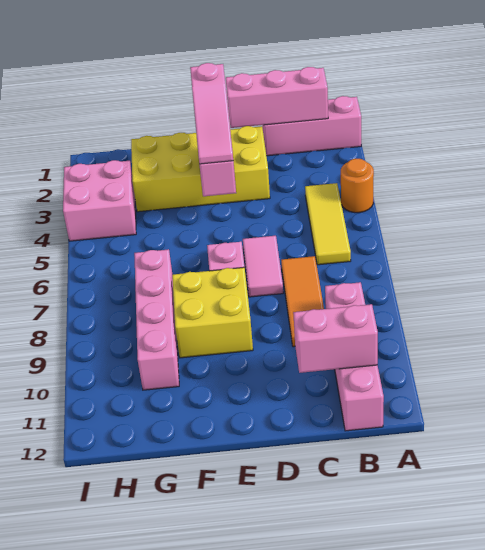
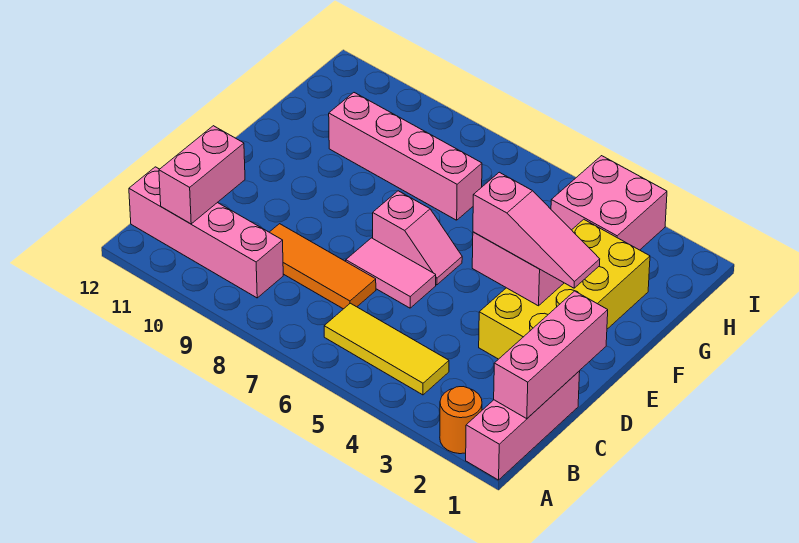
orange round brick A4 level 1 -> orange round brick A2 level 1
pink slope E2:E4 level 3 top 2 -> pink slope E2:E4 level 3 top 4
yellow brick E8:F9 level 1 -> none

